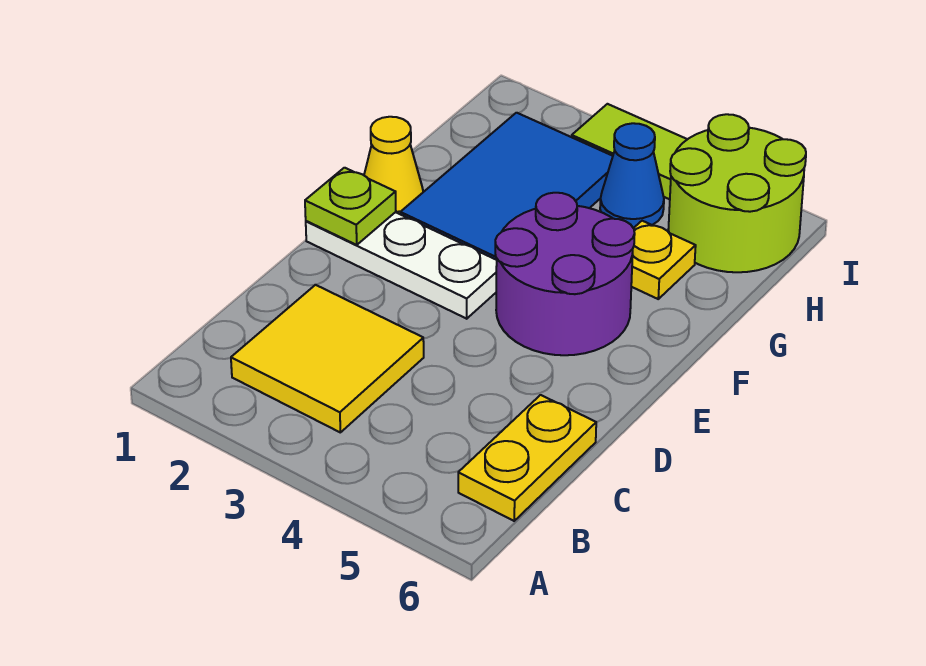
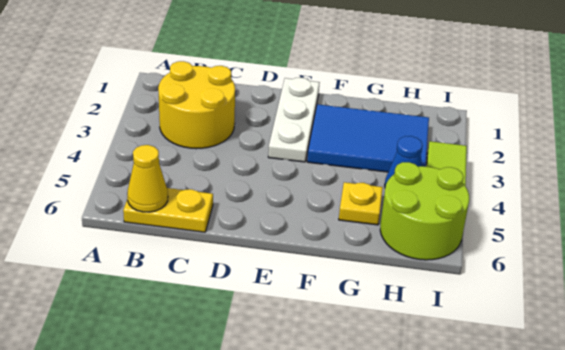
yellow tile B2:C3 level 1 -> yellow round brick B2:C3 level 1
lime plate E1 level 2 -> none
purple round brick E4:F5 level 1 -> none
yellow cone F1 level 1 -> yellow cone B6 level 2

